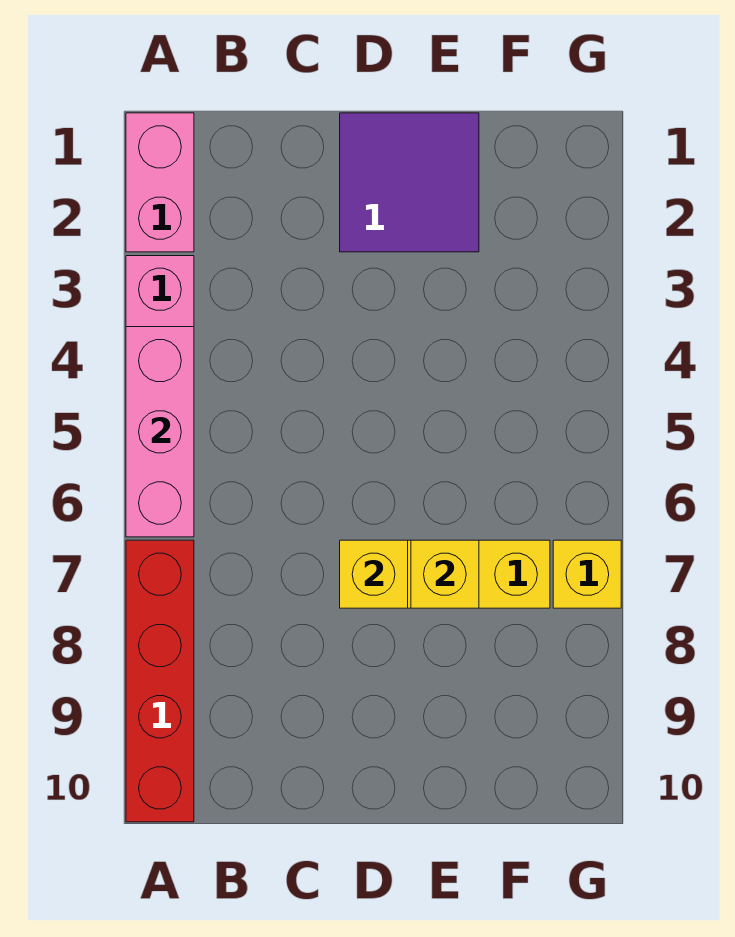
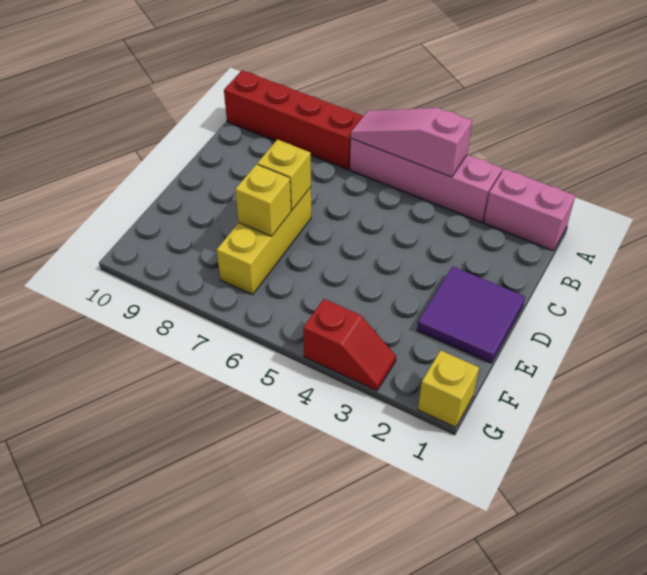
pink brick A4:A6 level 2 -> pink slope A4:A6 level 2 top 4
none -> red slope G3:G4 level 1 top 4
yellow brick G7 level 1 -> yellow brick G1 level 1

